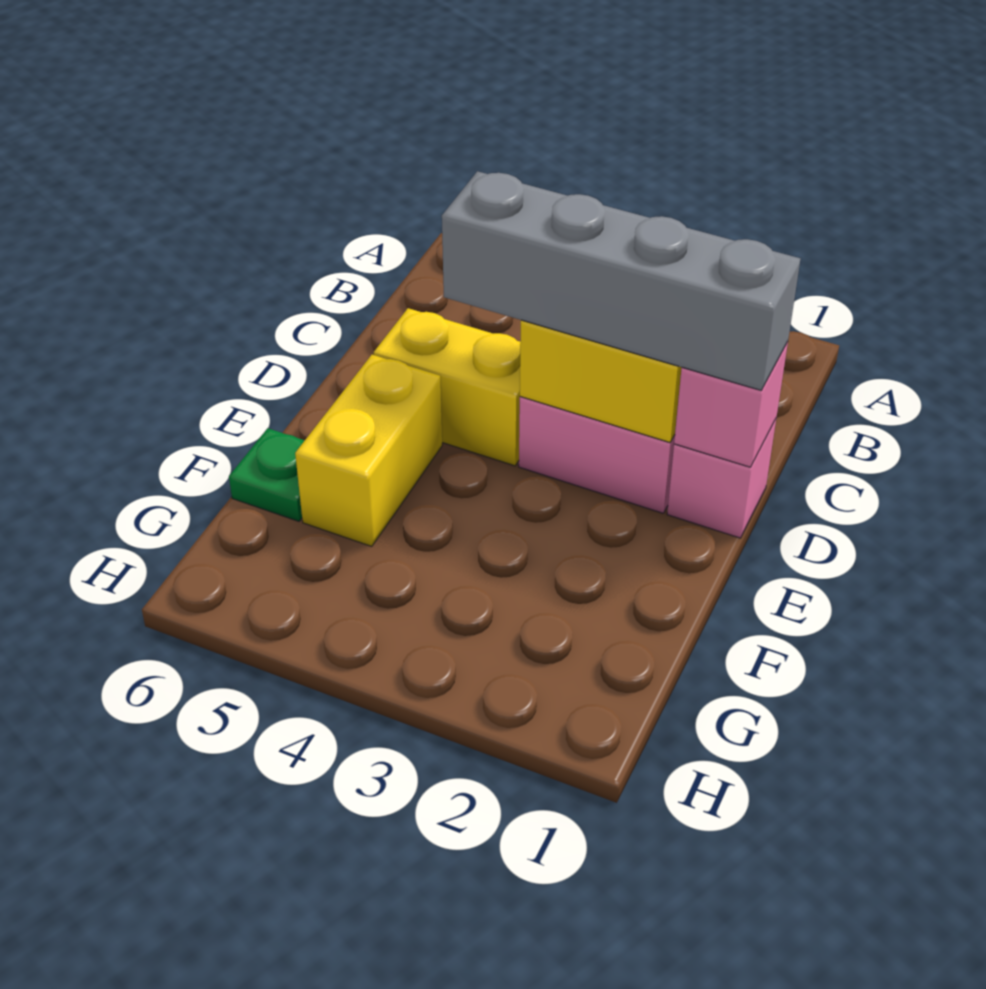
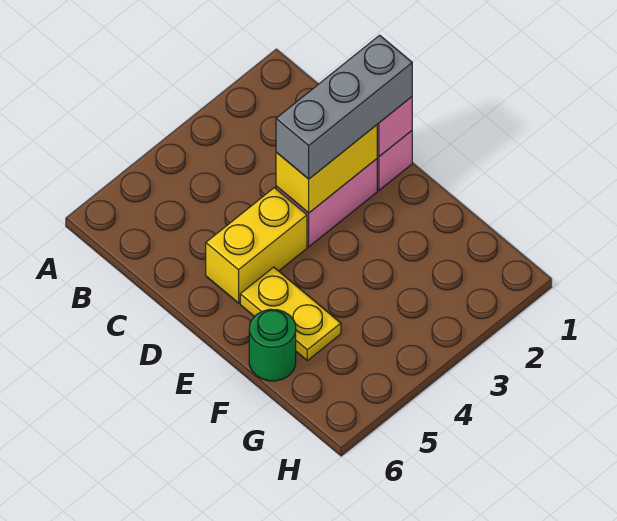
grey brick D1:D4 level 3 -> grey brick D1:D3 level 3
yellow brick E5:F5 level 1 -> yellow plate E5:F5 level 1
green plate F6 level 1 -> green round brick F6 level 1

